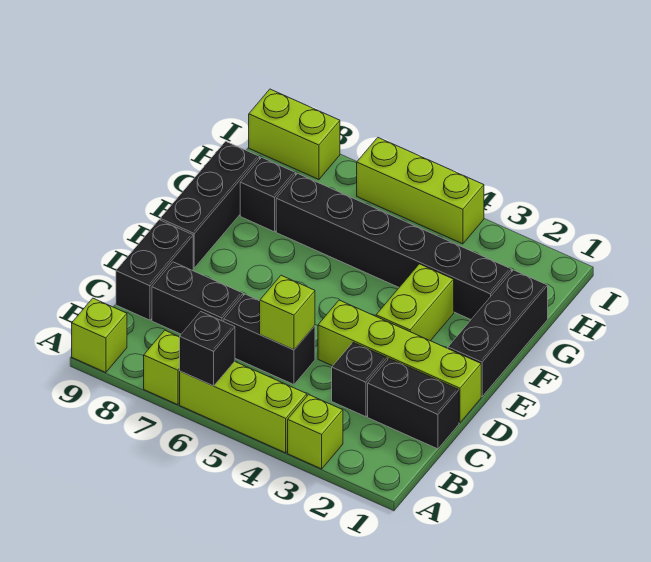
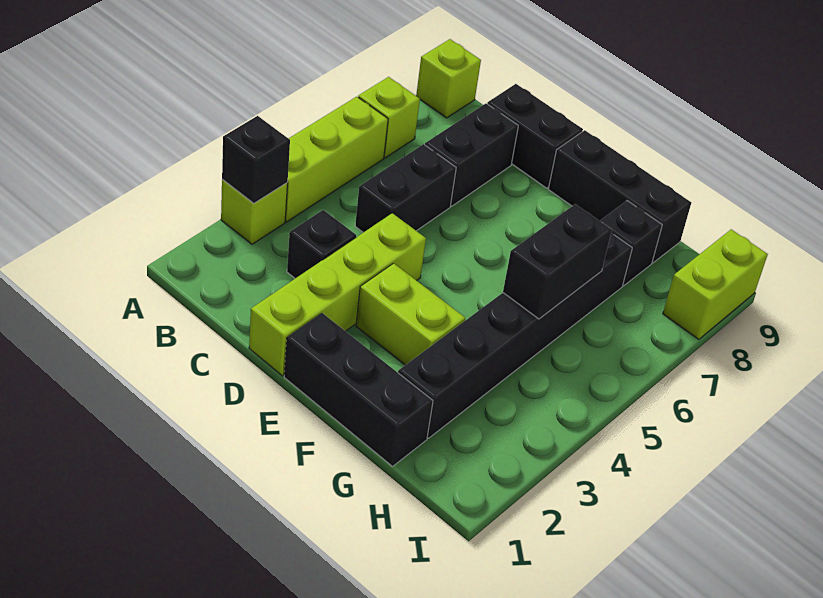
black brick A6 level 2 -> black brick A3 level 2
black brick C1:C2 level 1 -> black brick G5:G6 level 2
lime brick C5 level 2 -> none
lime brick I4:I6 level 1 -> none

